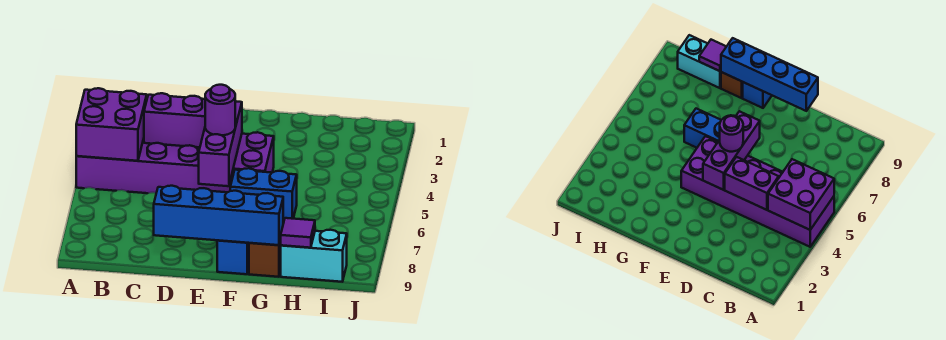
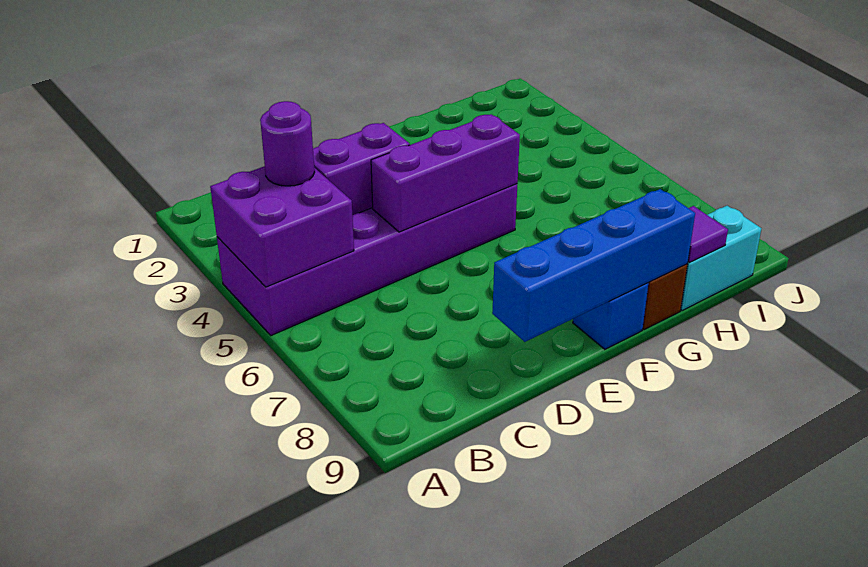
purple brick E4:E6 level 2 -> purple brick D5:F5 level 2
purple round brick E5 level 3 -> purple round brick B4 level 3
blue brick F6:G6 level 1 -> none

